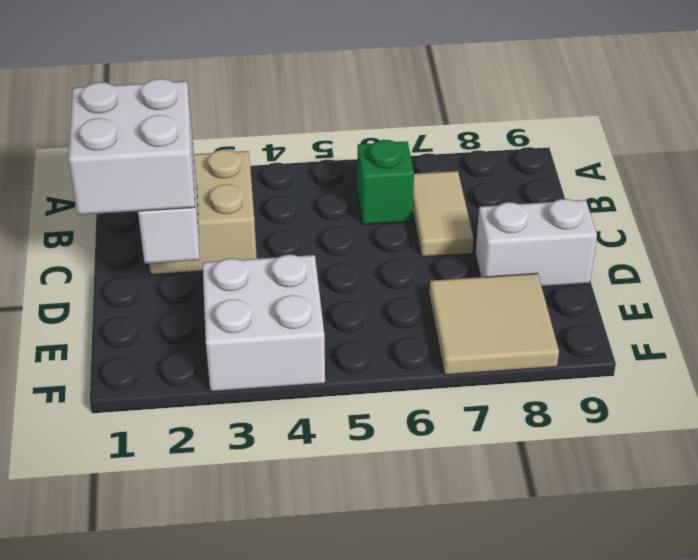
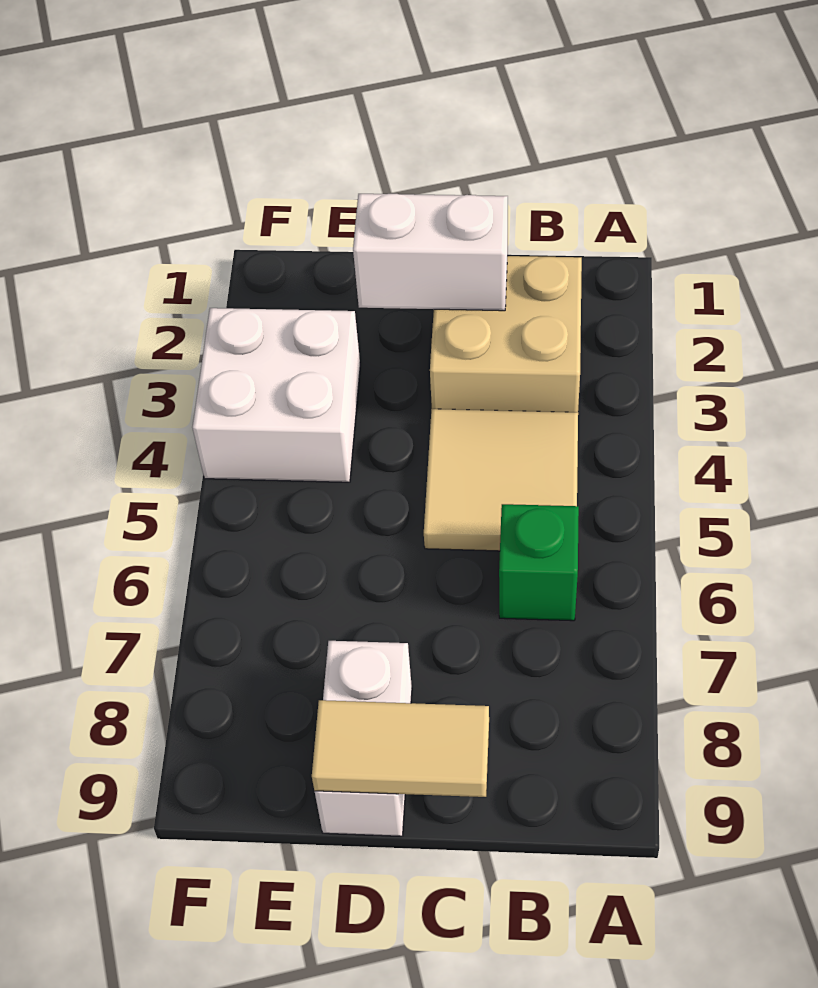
tan tile B7:C7 level 1 -> tan tile C9:D9 level 2
white brick C1:D2 level 3 -> none
tan tile E7:F8 level 1 -> tan tile B4:C5 level 1

